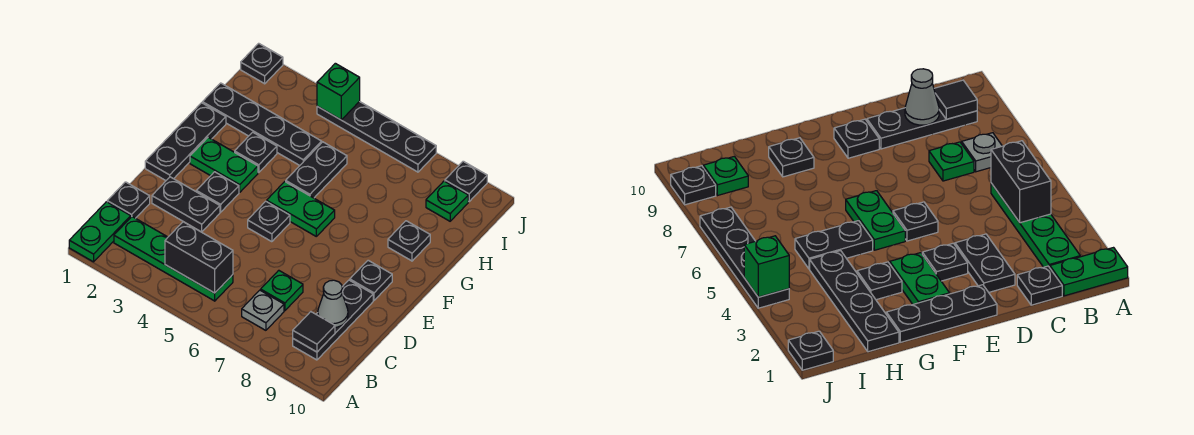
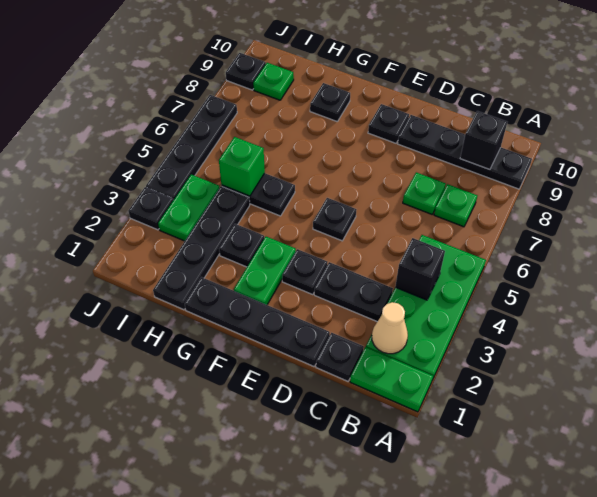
green plate B2:B5 level 1 -> green plate A2:B5 level 1
none -> tan cone B2 level 2
black brick B4:B5 level 2 -> black brick B4 level 2
grey plate B7 level 1 -> green plate B7 level 1
black plate B9:D9 level 1 -> black plate A9:D9 level 1
black tile B9 level 2 -> black brick B9 level 2
grey cone C9 level 2 -> none
black plate D2:D3 level 1 -> black plate C3:D3 level 1
black plate E1:G1 level 1 -> black plate D1:G1 level 1
green plate F5:F6 level 1 -> green plate I3:I4 level 1
black plate J1 level 1 -> black plate J3 level 1
green brick J4 level 2 -> green brick H5 level 2

